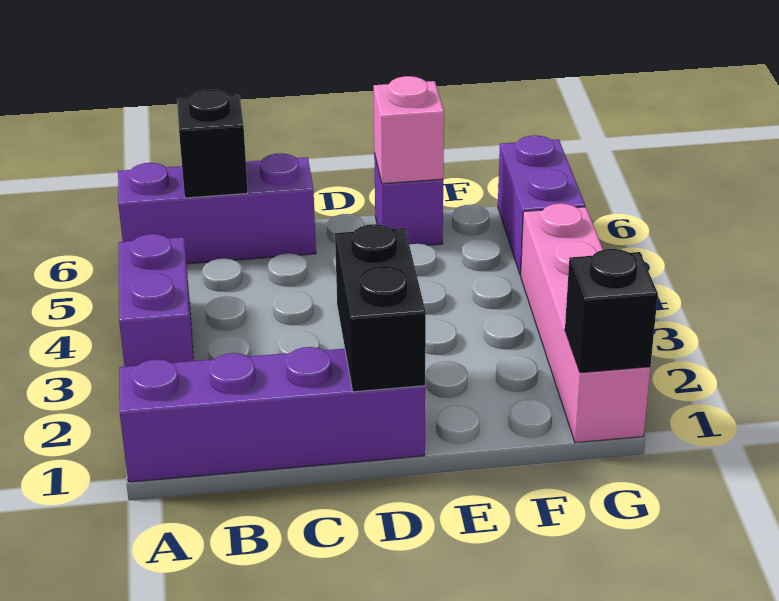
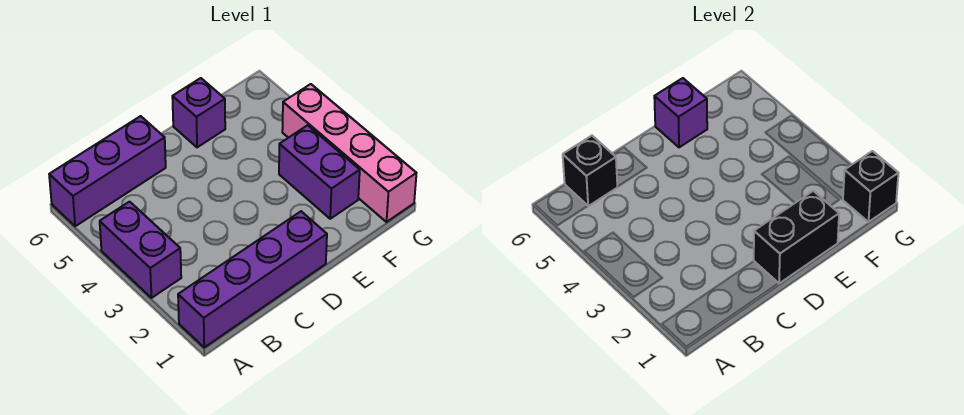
black brick D1:D2 level 2 -> black brick D1:E1 level 2
pink brick E6 level 2 -> purple brick E6 level 2
purple brick G5:G6 level 1 -> purple brick F2:F3 level 1

